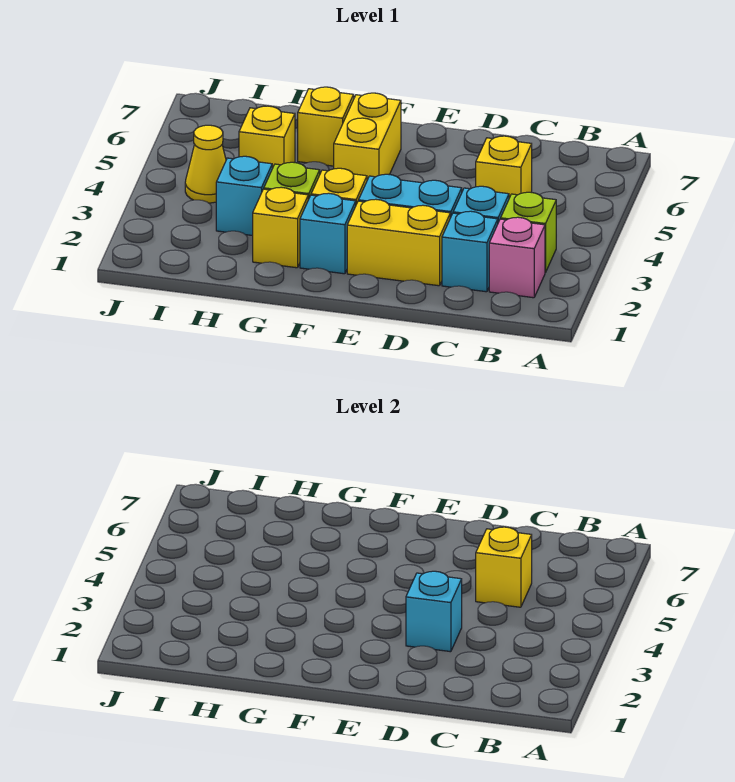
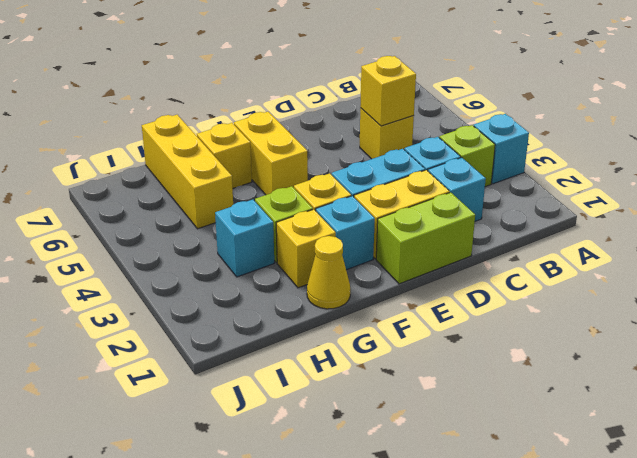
pink brick B2 level 1 -> none
none -> lime brick D1:E1 level 1
cyan brick D3 level 2 -> cyan brick A3 level 1
yellow brick H5 level 1 -> yellow brick H5:H7 level 1
yellow cone I4 level 1 -> yellow cone G1 level 1

